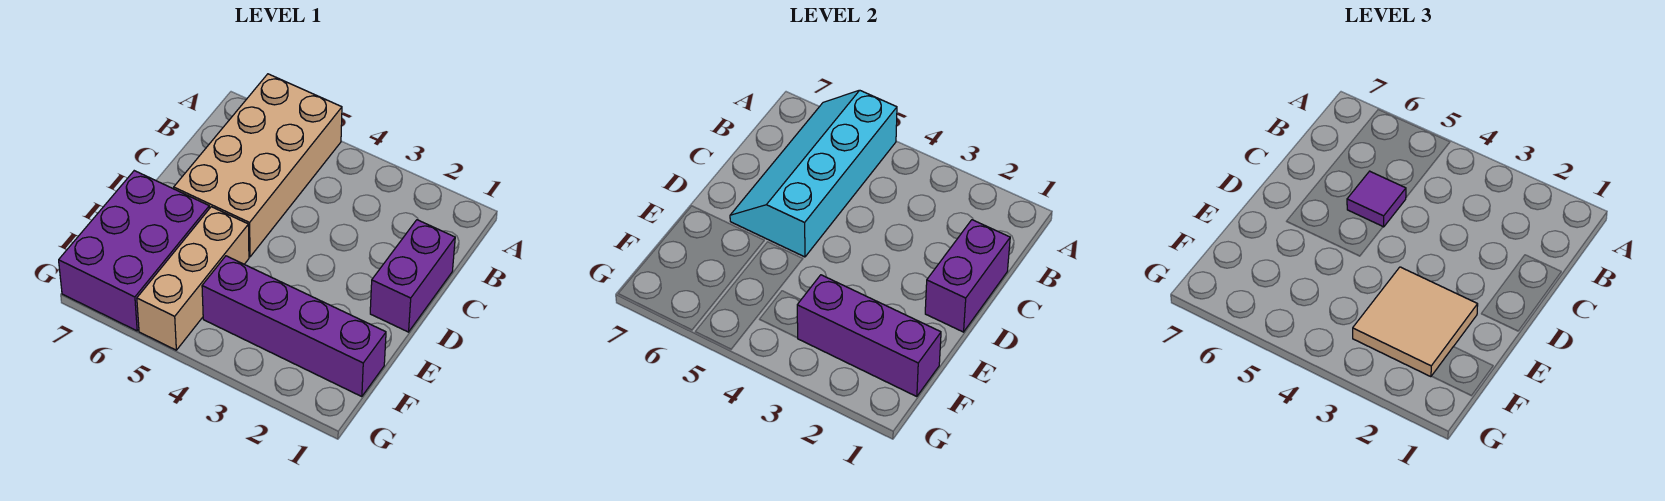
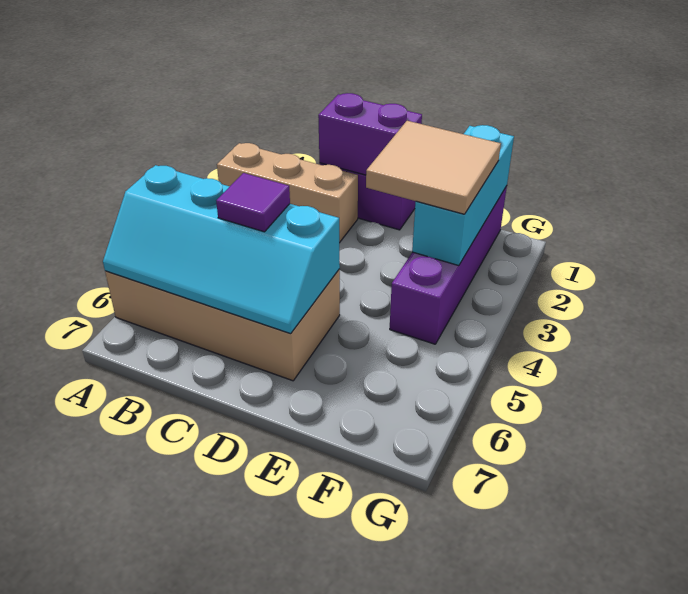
tan brick E5:G5 level 1 -> tan brick A2:C2 level 1
purple brick E6:G7 level 1 -> none
purple brick F1:F3 level 2 -> cyan brick F1:F3 level 2

